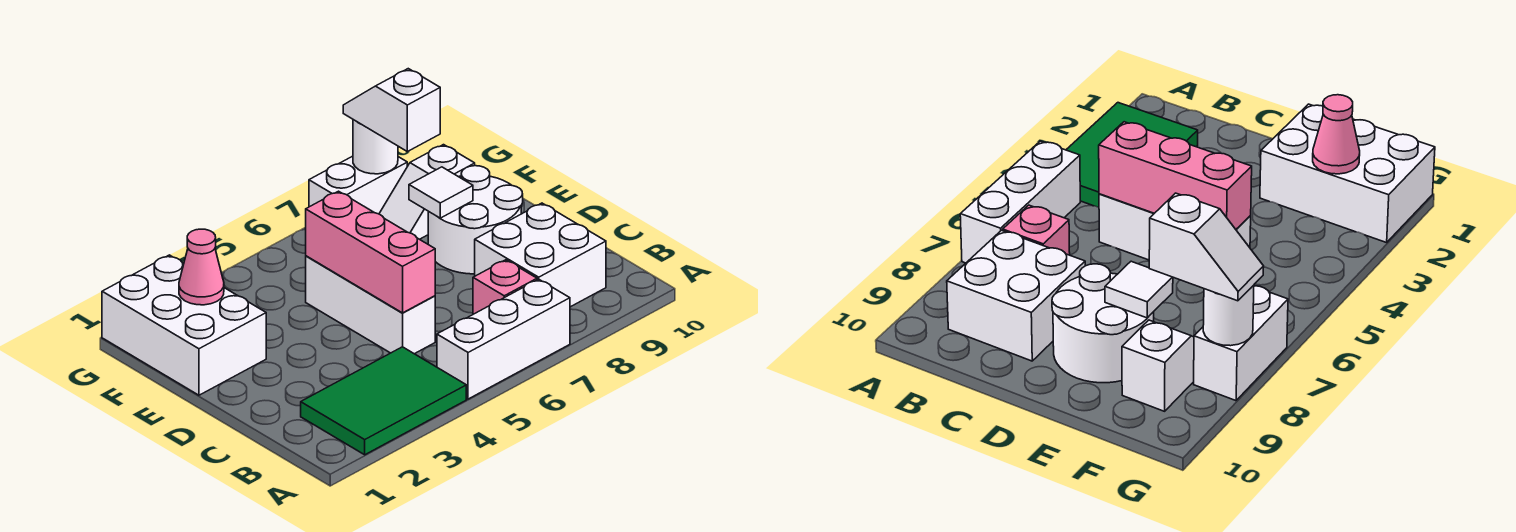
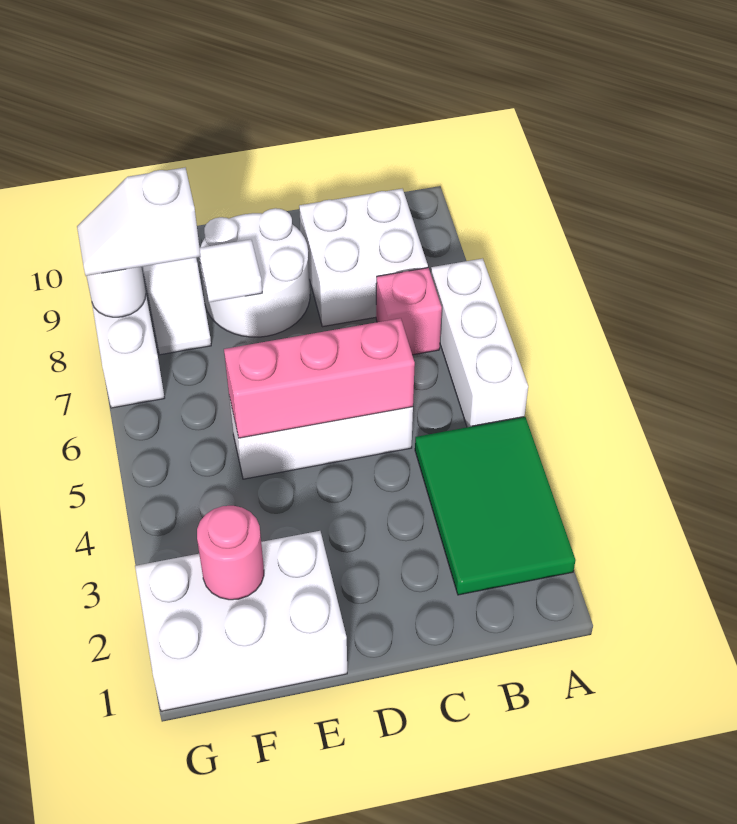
pink cone F2 level 2 -> pink round brick F2 level 2

